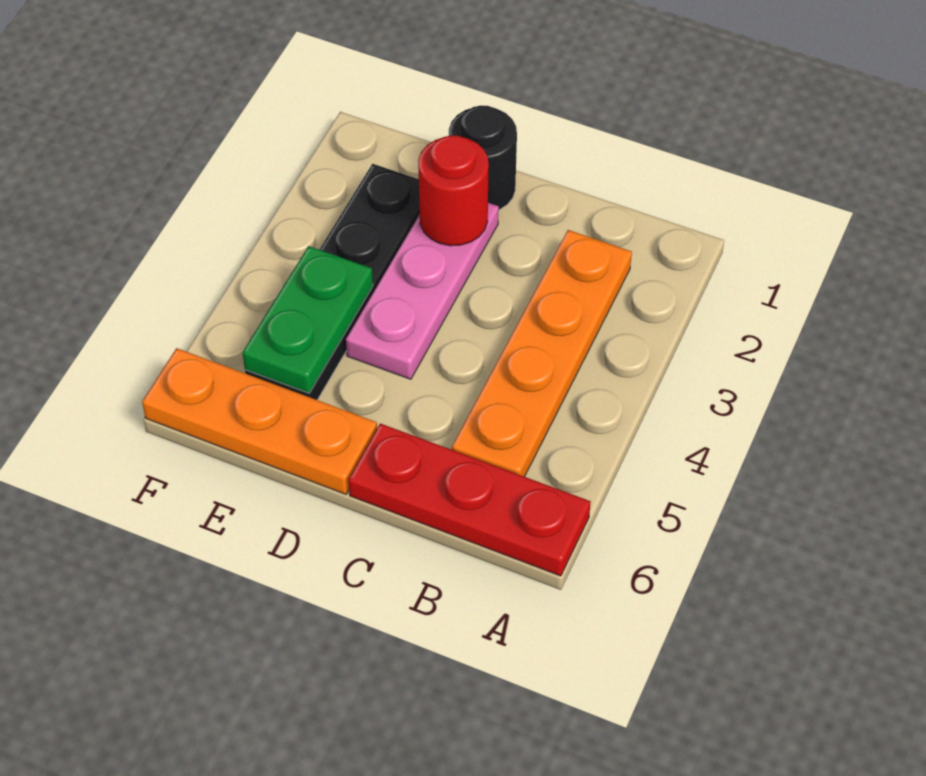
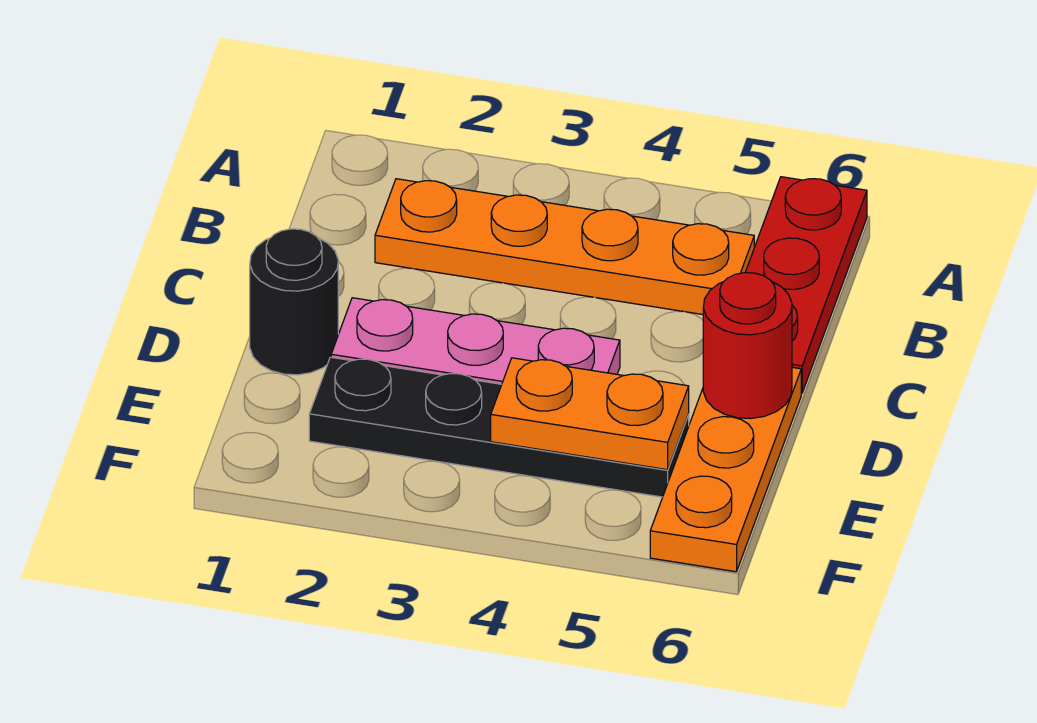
red round brick D2 level 2 -> red round brick D6 level 2
green plate E4:E5 level 2 -> orange plate E4:E5 level 2

